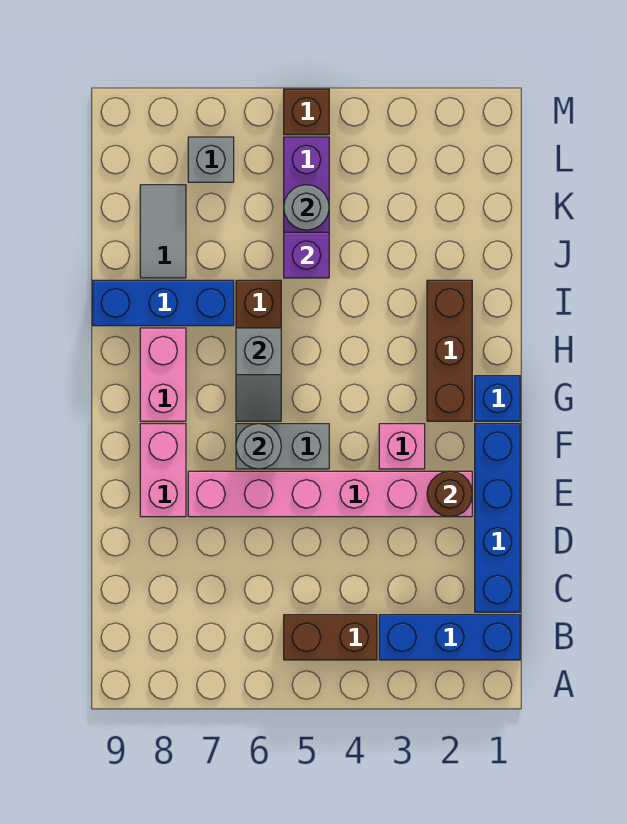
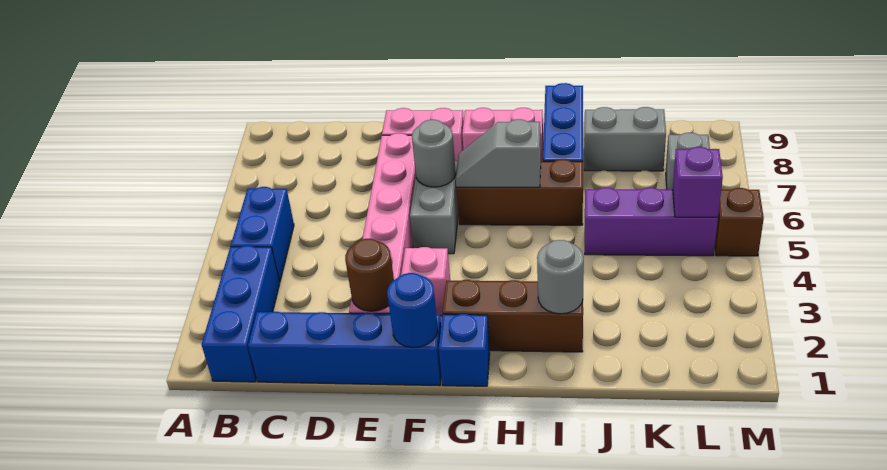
brown brick B4:B5 level 1 -> blue brick B4:B5 level 1
none -> blue round brick F1 level 2
purple brick J5 level 2 -> purple brick L5 level 2
grey tile J8:K8 level 1 -> grey brick J8:K8 level 1
grey round brick K5 level 2 -> grey round brick I2 level 2

